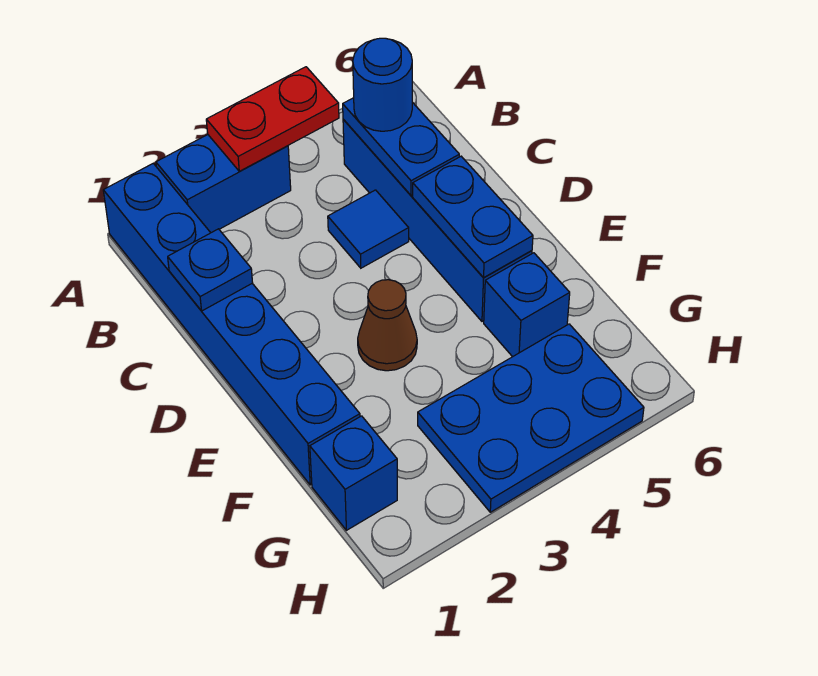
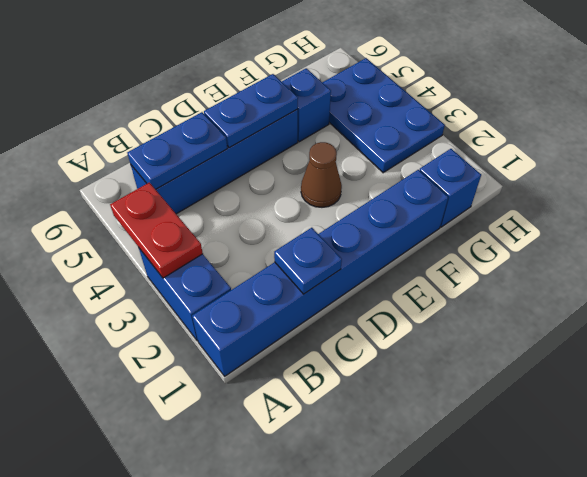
blue round brick B5 level 3 -> none
blue tile C4 level 1 -> none

